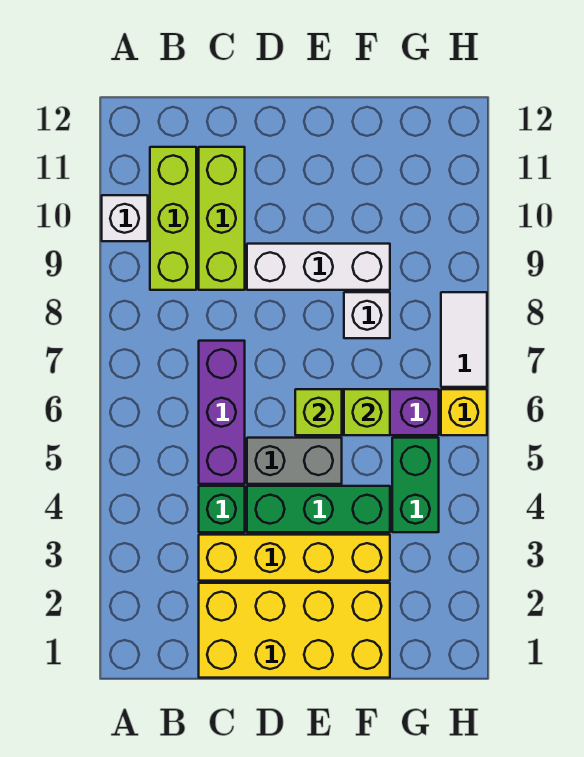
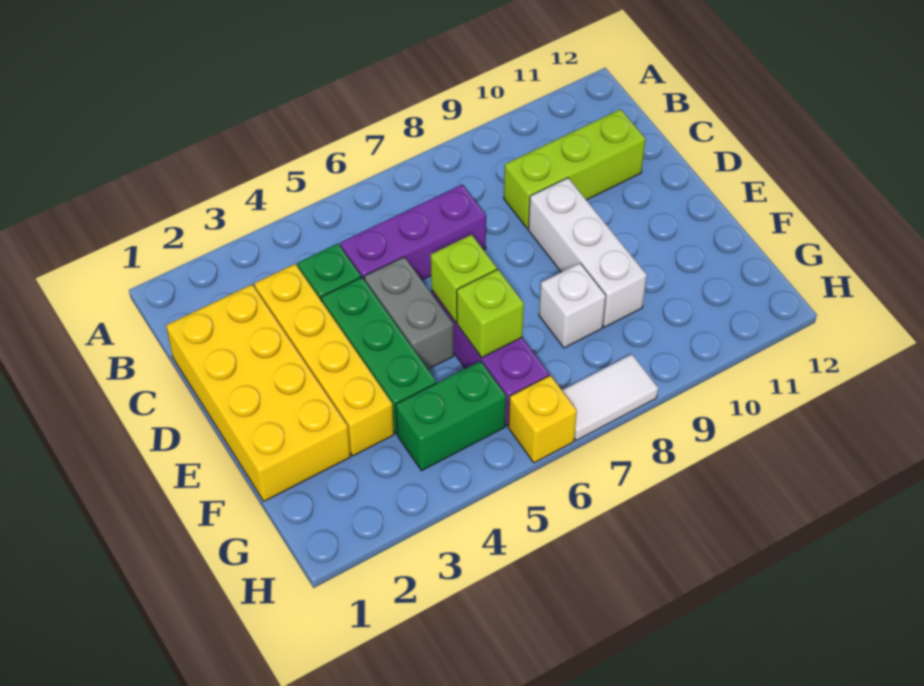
white brick A10 level 1 -> none
lime brick B9:B11 level 1 -> none

